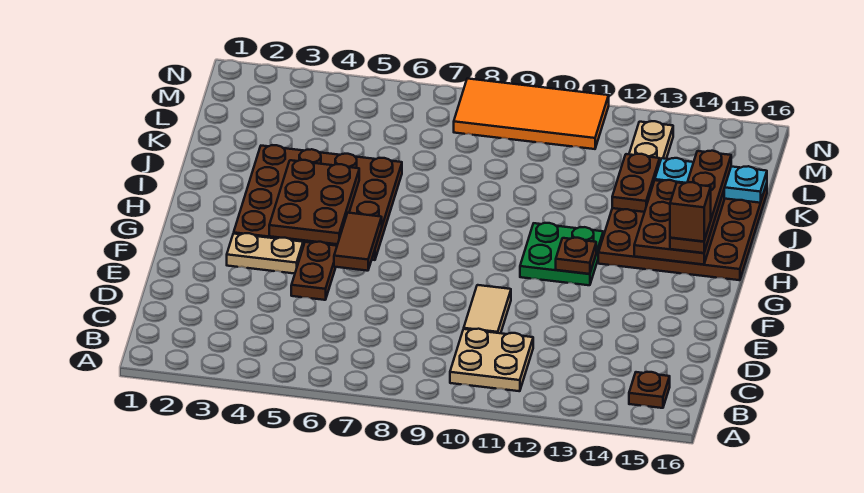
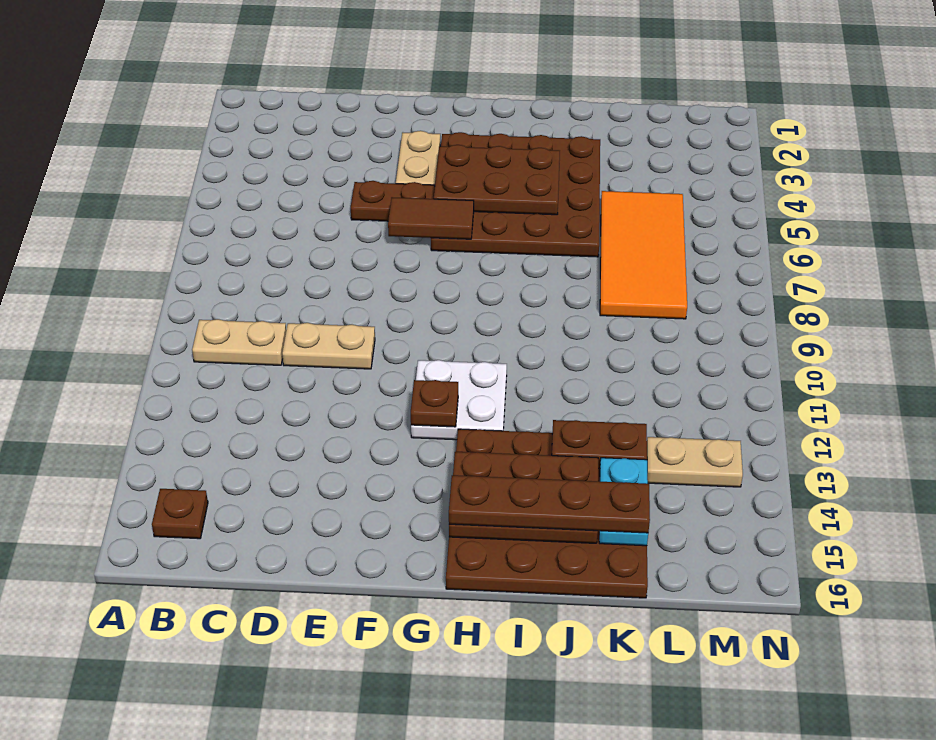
tan plate B10:C11 level 1 -> tan plate B10:C10 level 1
tan tile D10:E10 level 1 -> tan plate D10:E10 level 1
green plate G11:H12 level 1 -> white plate G11:H12 level 1
brown brick H15 level 4 -> none
cyan plate K14:K16 level 2 -> cyan plate K14:K15 level 2
orange tile M8:N11 level 1 -> orange tile K5:L8 level 1

